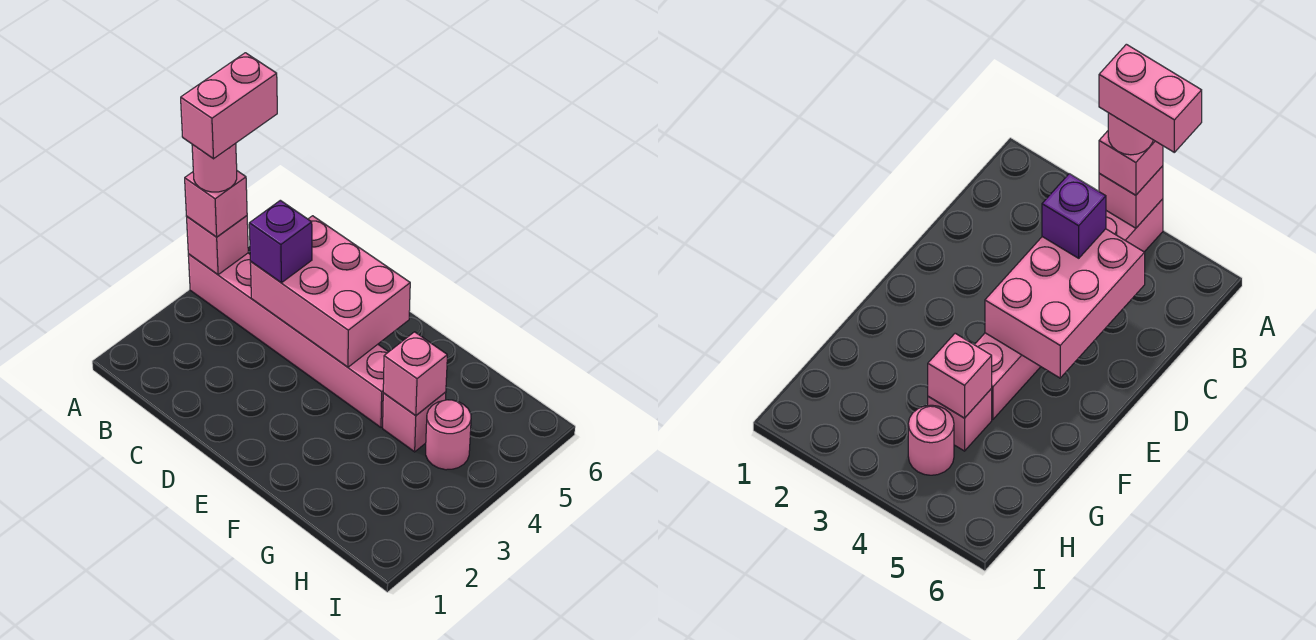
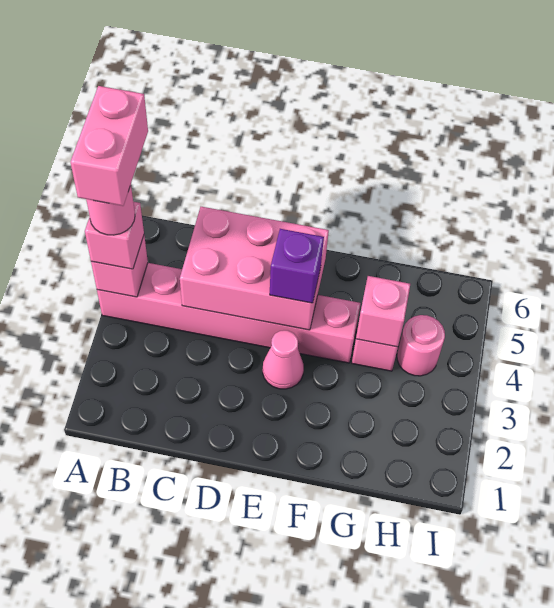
purple brick C4 level 3 -> purple brick E4 level 3
none -> pink cone E3 level 1

